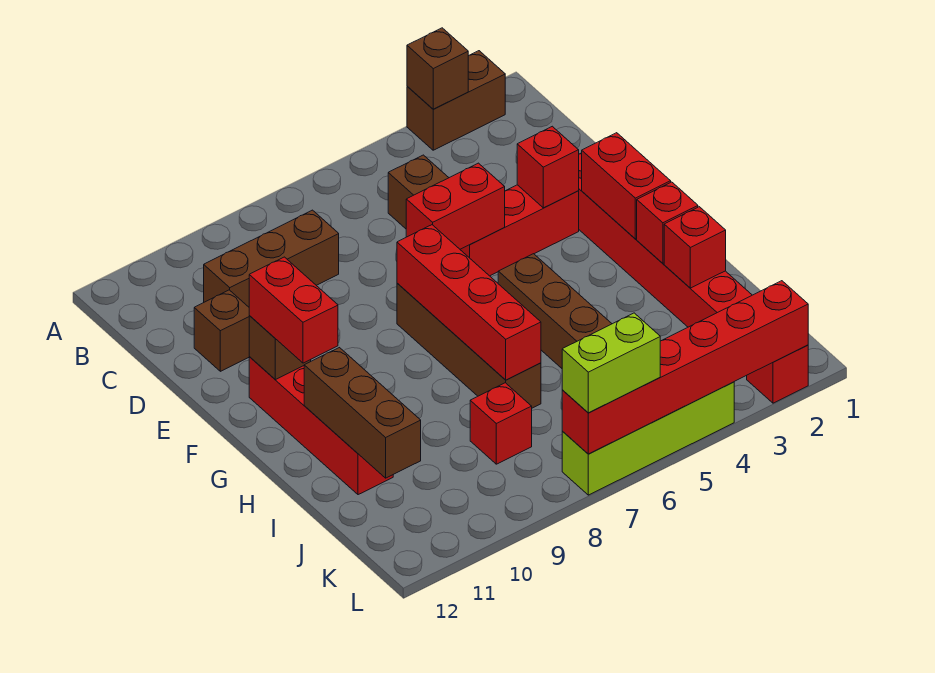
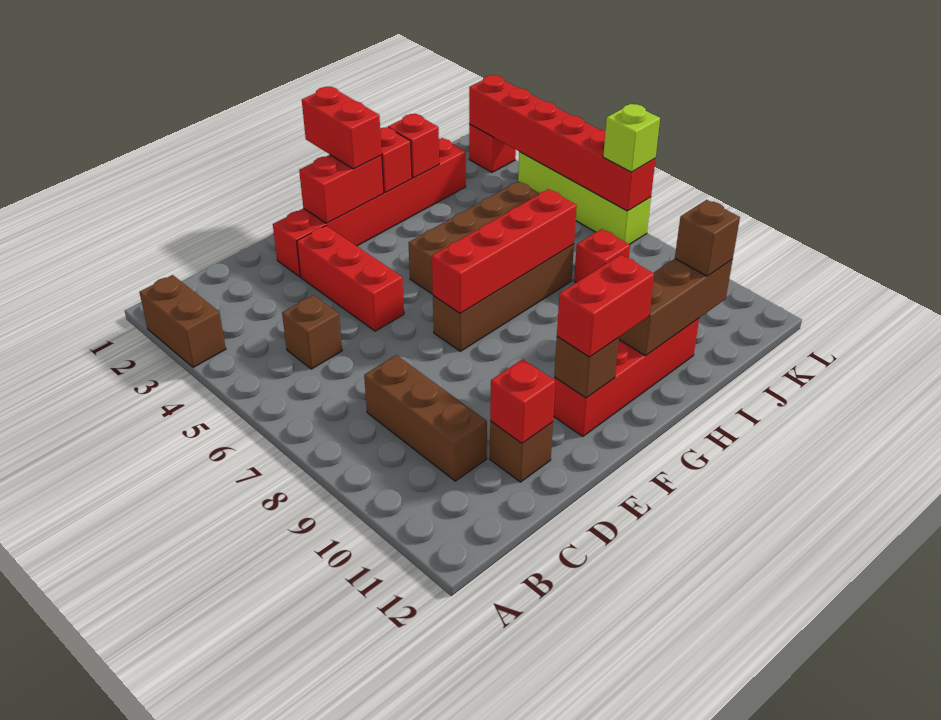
brown brick A3 level 2 -> brown brick J11 level 3
red brick E3 level 2 -> red brick D11 level 2
red brick E5:E6 level 2 -> red brick G1:G2 level 3
lime brick L6:L7 level 3 -> lime brick L7 level 3

